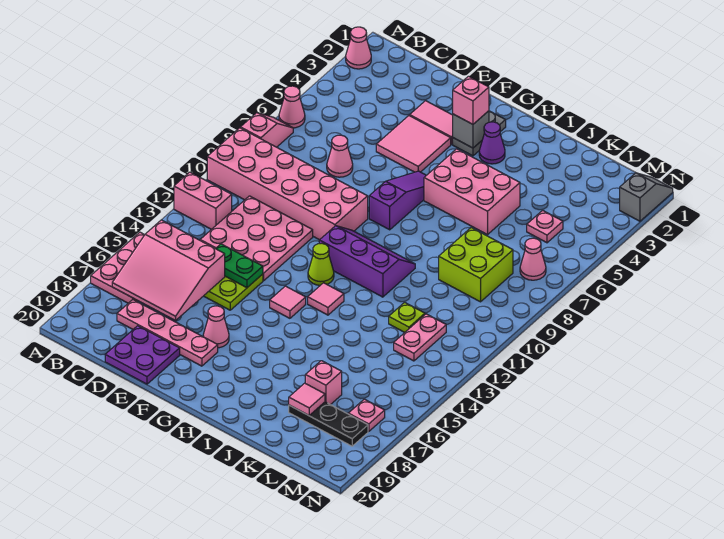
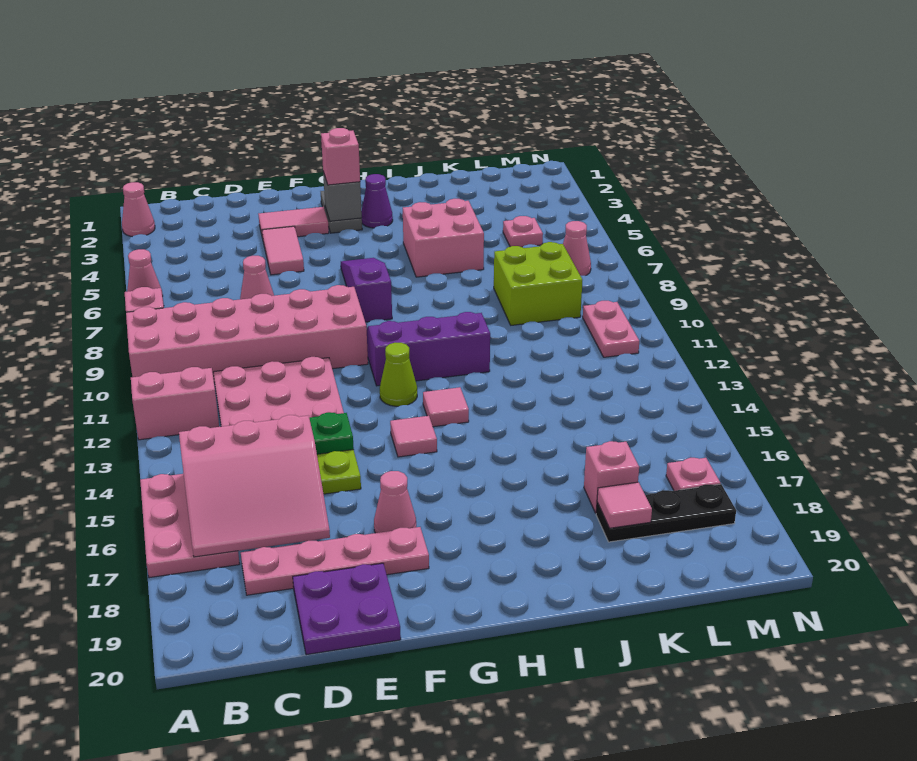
pink tile E4:F5 level 1 -> pink tile E4:E5 level 1
pink brick H5:J6 level 1 -> pink brick I5:J6 level 1
lime plate K12 level 1 -> none
pink plate L12:L13 level 1 -> pink plate M10:M11 level 1
grey slope N1:N2 level 1 top 2 -> none

